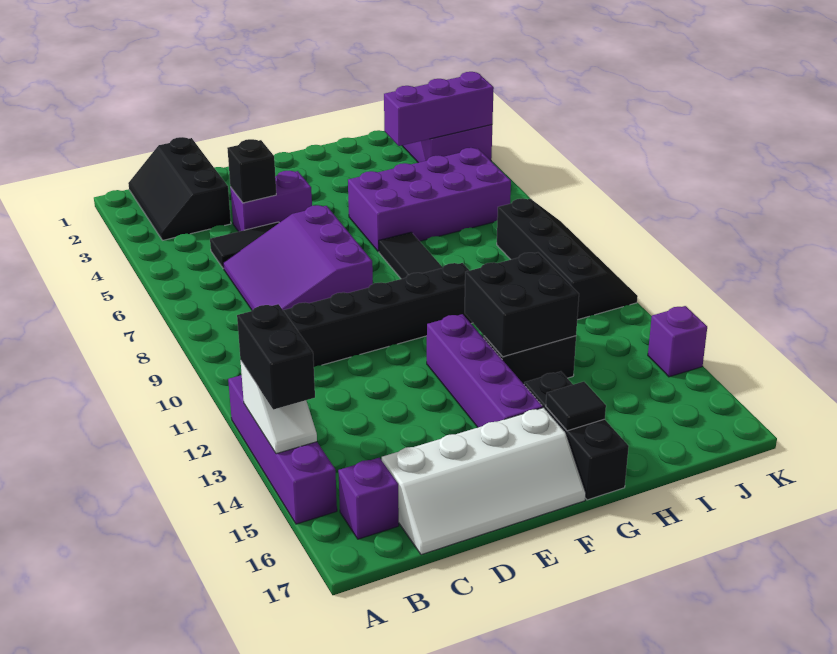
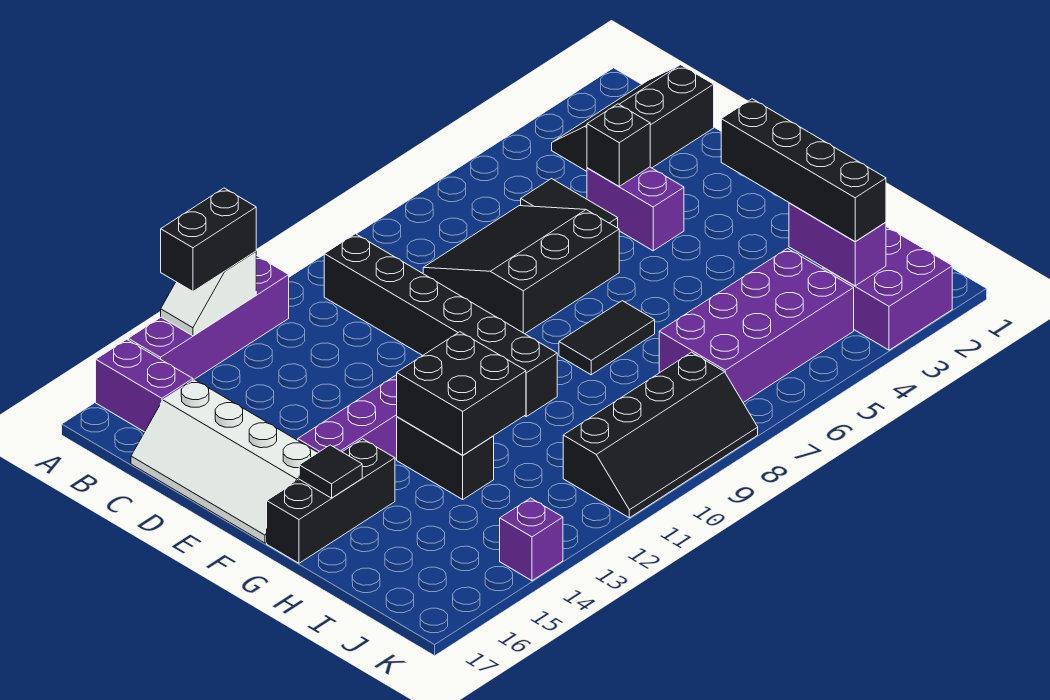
purple brick B16 level 1 -> purple brick A16:B16 level 1
purple slope C6:E8 level 1 top E -> black slope C6:E8 level 1 top E
none -> black brick G3:J3 level 3
purple brick G5:J6 level 1 -> purple brick I4:J7 level 1
purple brick I3:K3 level 2 -> purple brick I3:J3 level 2

